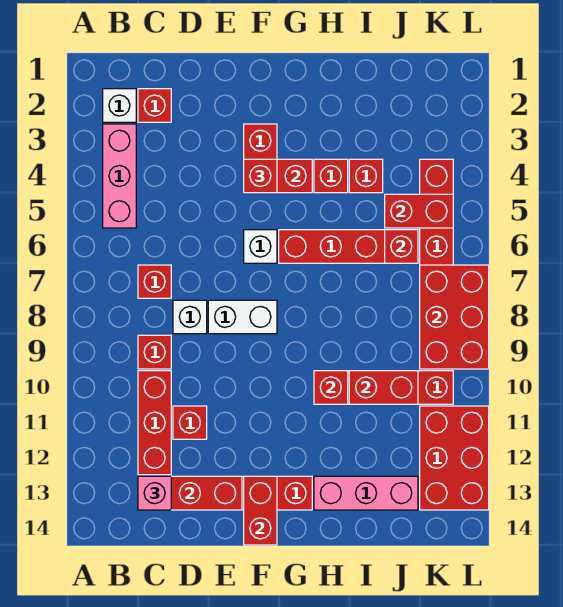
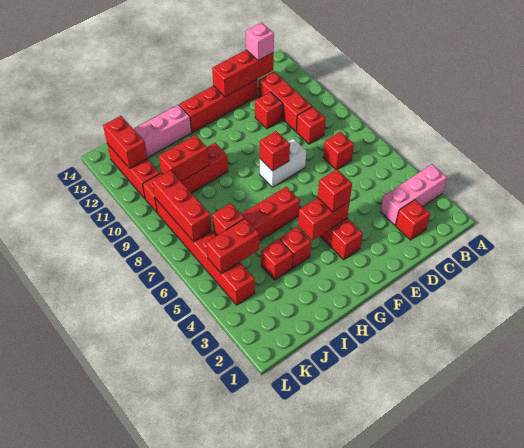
white brick B2 level 1 -> none
pink brick B3:B5 level 1 -> pink brick A3:C3 level 1
white brick D8 level 1 -> none
white brick F6 level 1 -> none
red brick F13:F14 level 2 -> red brick K12:K13 level 2
red brick H10 level 2 -> red brick F8 level 2
red brick K7:L9 level 2 -> red brick K7:K9 level 2
red brick K11:L13 level 1 -> red brick K11:K13 level 1

